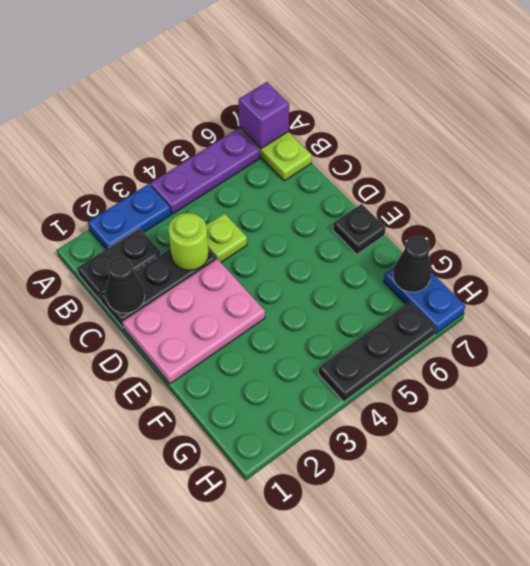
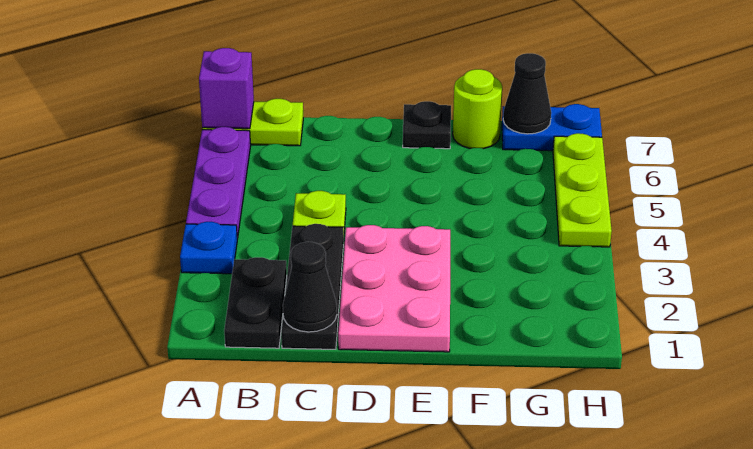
blue plate A2:A3 level 1 -> blue plate A3 level 1
lime round brick C3 level 2 -> lime round brick F7 level 1
black plate H4:H6 level 1 -> lime plate H4:H6 level 1

